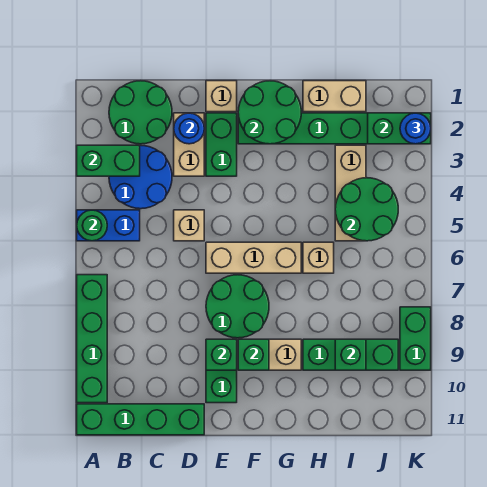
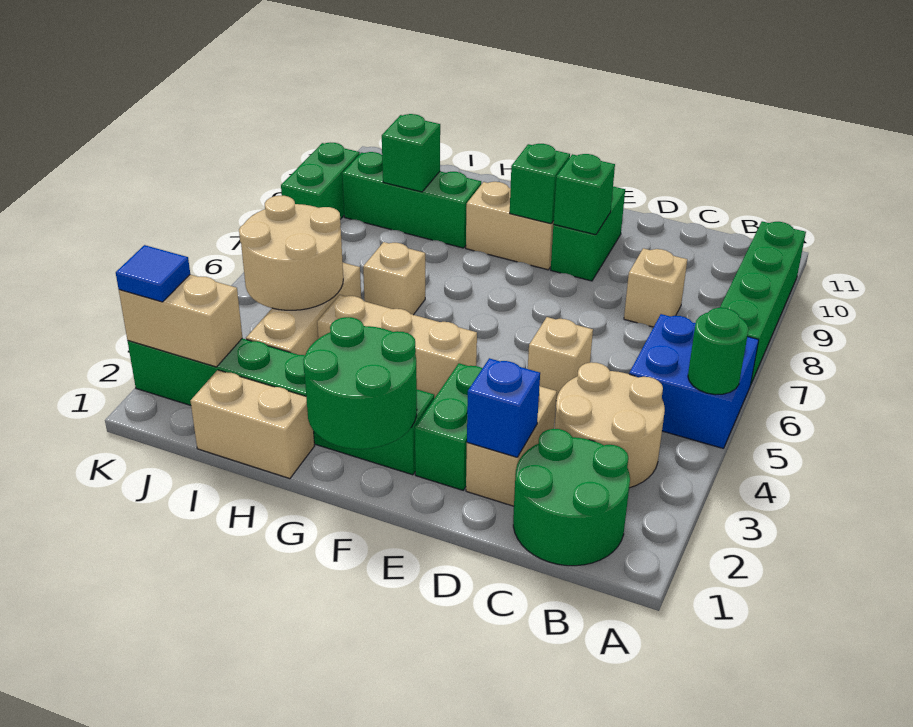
green brick A3:B3 level 2 -> none
blue brick A5:B5 level 1 -> blue brick A5:B6 level 1
green brick A11:D11 level 1 -> none
blue round brick B3:C4 level 1 -> tan round brick B3:C4 level 1
blue round brick D2 level 2 -> blue brick D2 level 2
tan brick E1 level 1 -> tan brick C8 level 1
tan brick E6:G6 level 1 -> tan brick F4:H4 level 1
green round brick E7:F8 level 1 -> none
green round brick I4:J5 level 2 -> tan round brick I4:J5 level 2
green brick J2:K2 level 2 -> tan brick J2:K2 level 2
blue round brick K2 level 3 -> blue tile K2 level 3

